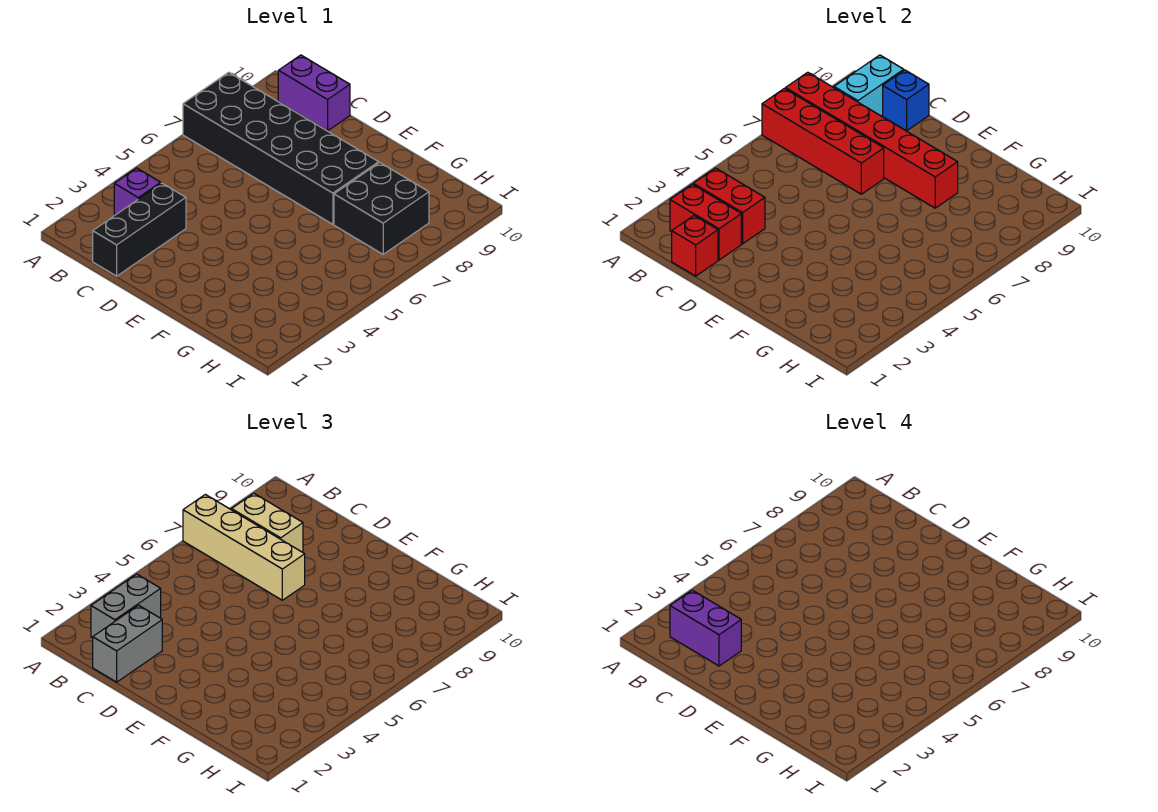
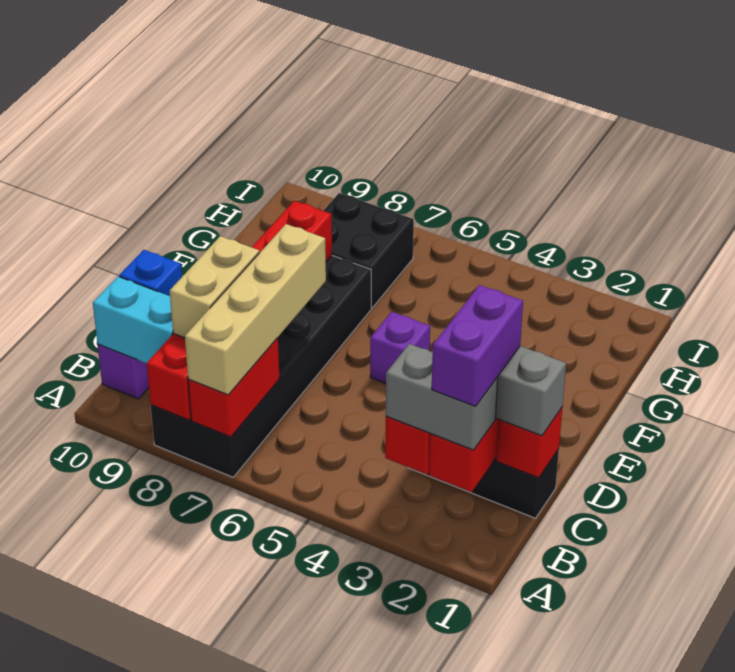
red brick A7:D7 level 2 -> red brick A7:B7 level 2
purple brick B3 level 1 -> purple brick E5 level 1

